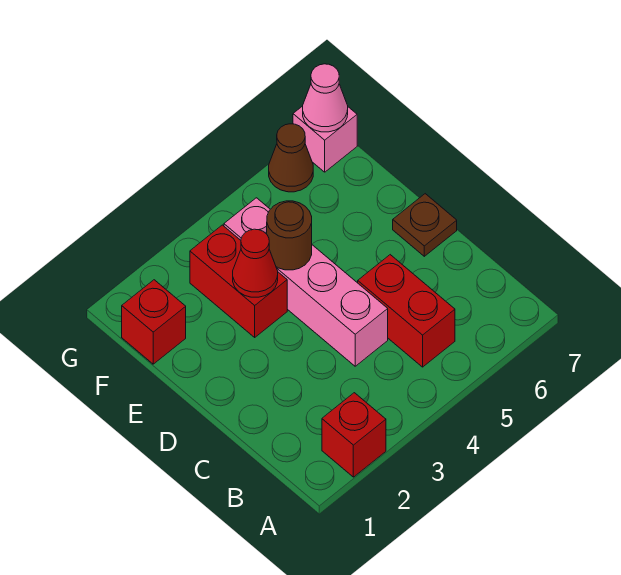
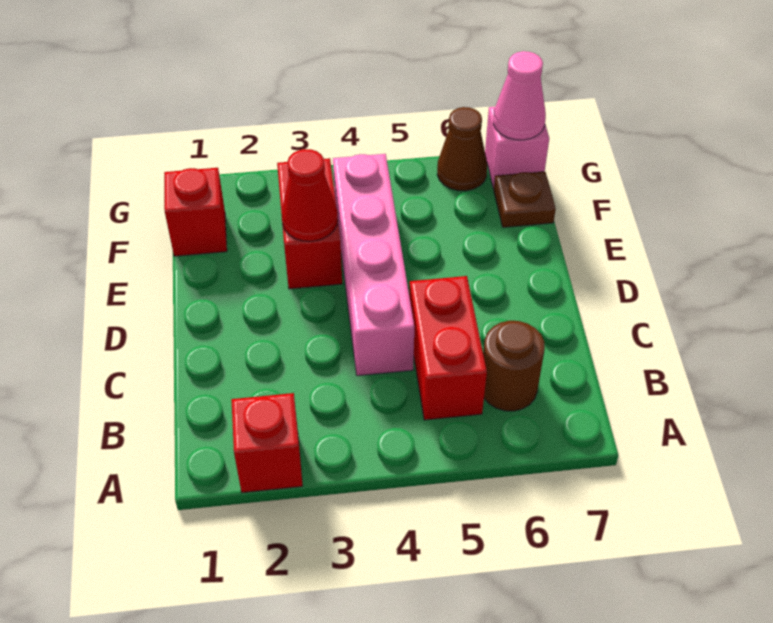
brown plate D7 level 1 -> brown plate F7 level 1
brown round brick E4 level 2 -> brown round brick B6 level 1

